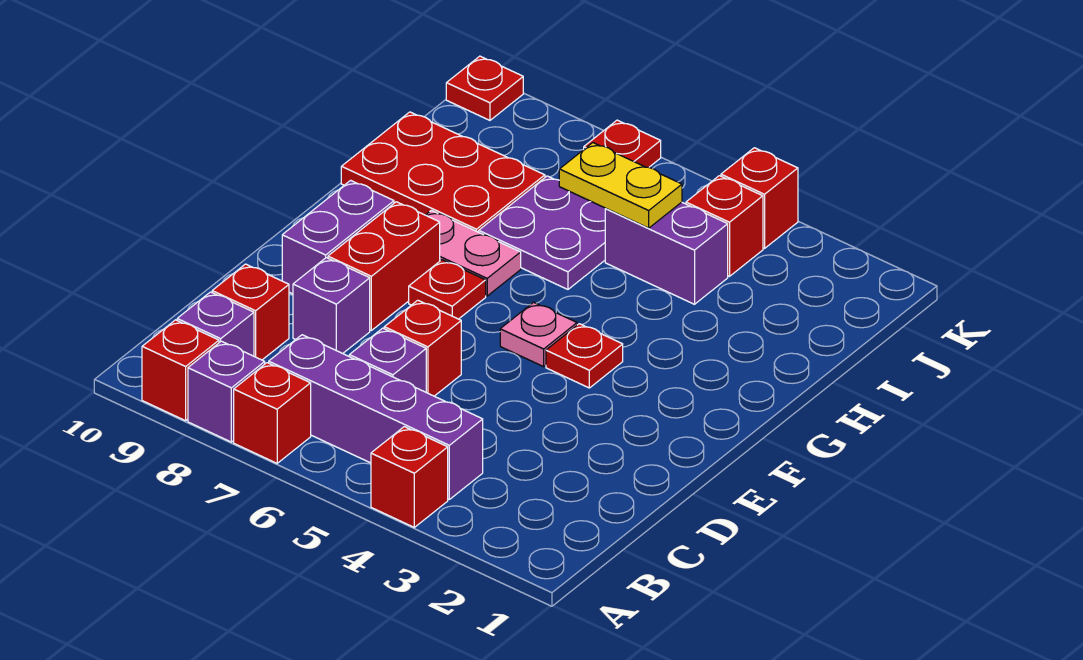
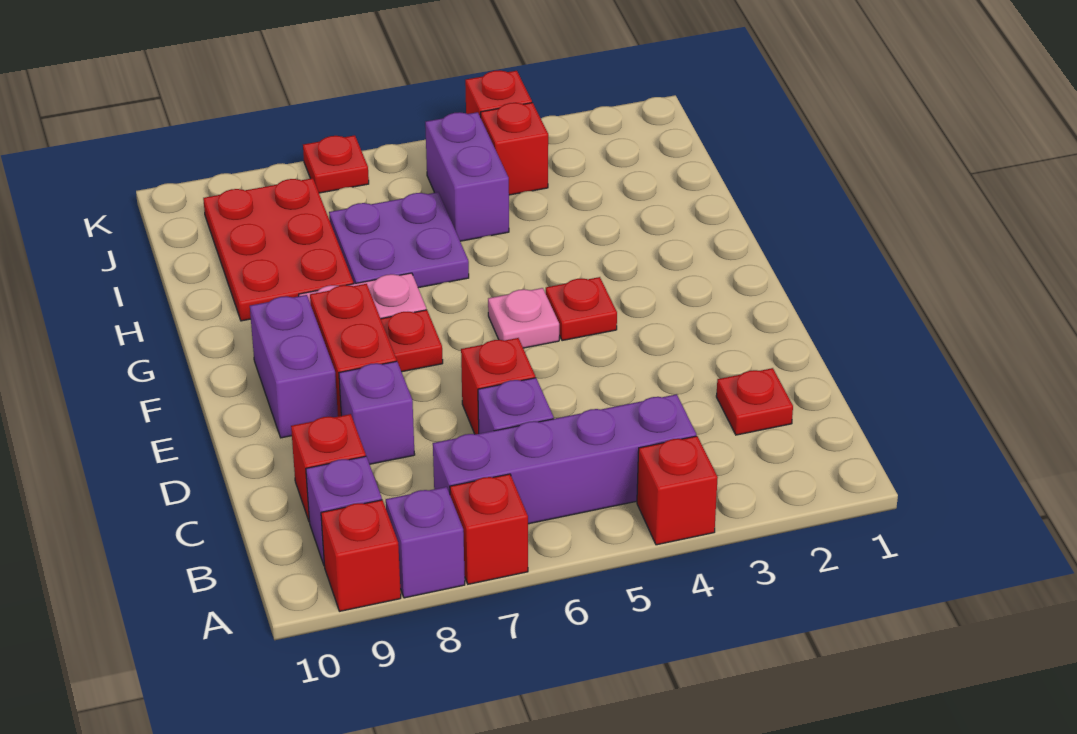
red plate H8:I10 level 1 -> red plate H8:J9 level 1
purple brick I4:I5 level 1 -> purple brick I5:J5 level 1
yellow plate I5:I6 level 2 -> none
red plate K10 level 1 -> red plate C2 level 1

